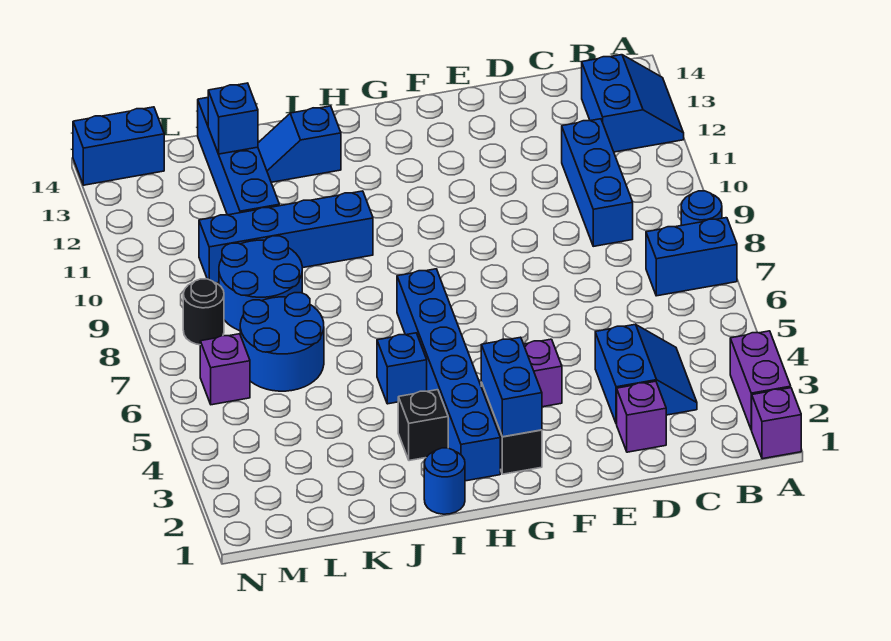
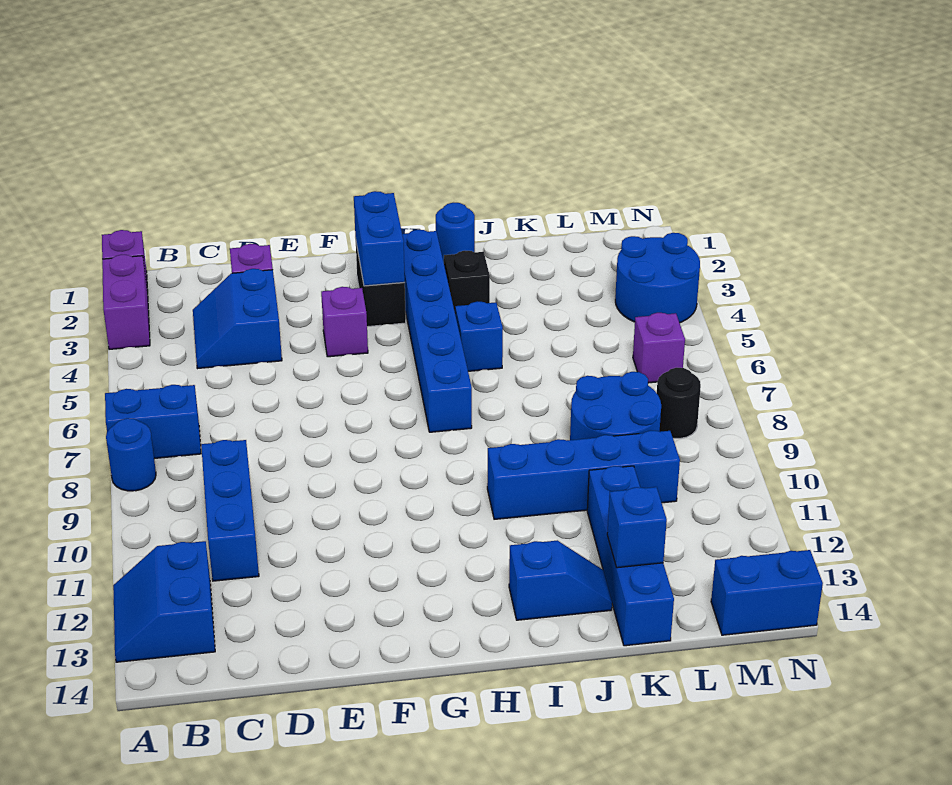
blue round brick K6:L7 level 1 -> blue round brick M3:N4 level 1

